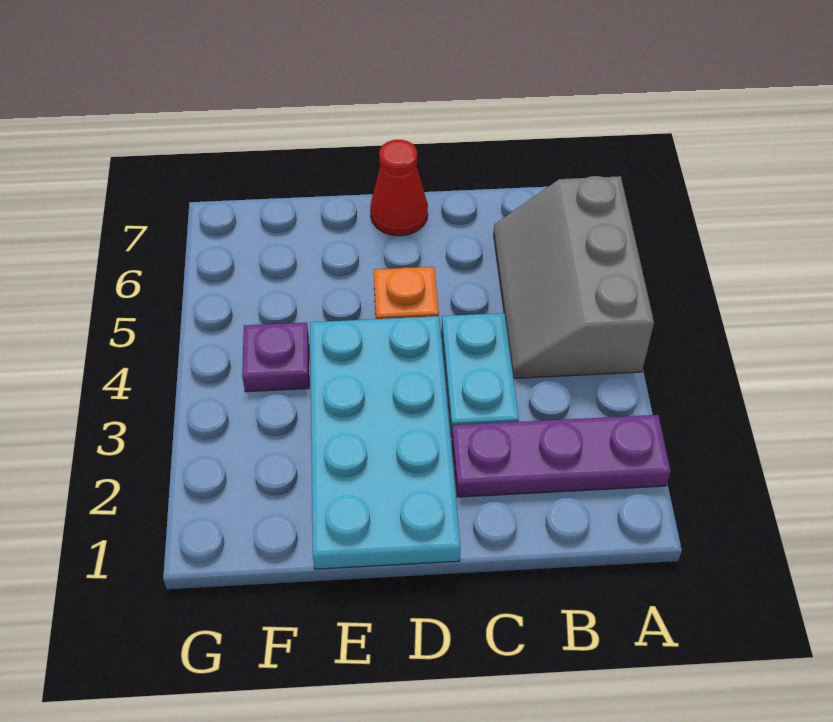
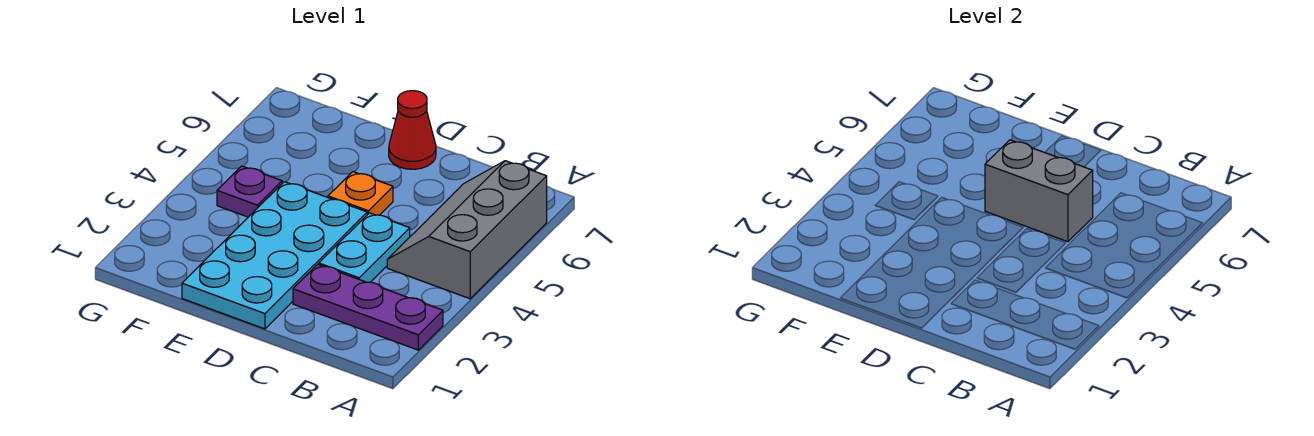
none -> grey brick C5:D5 level 2

